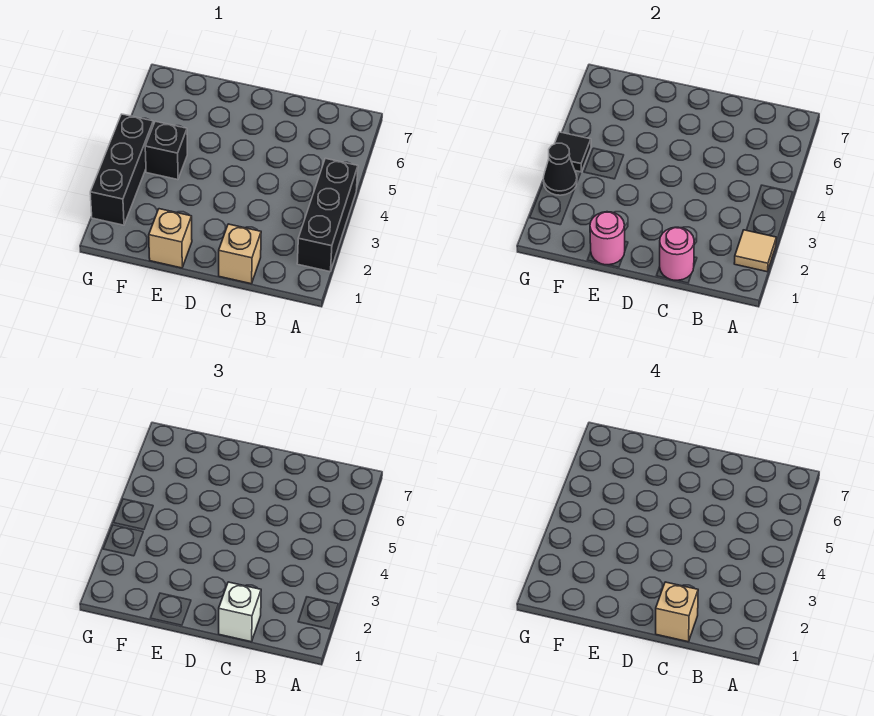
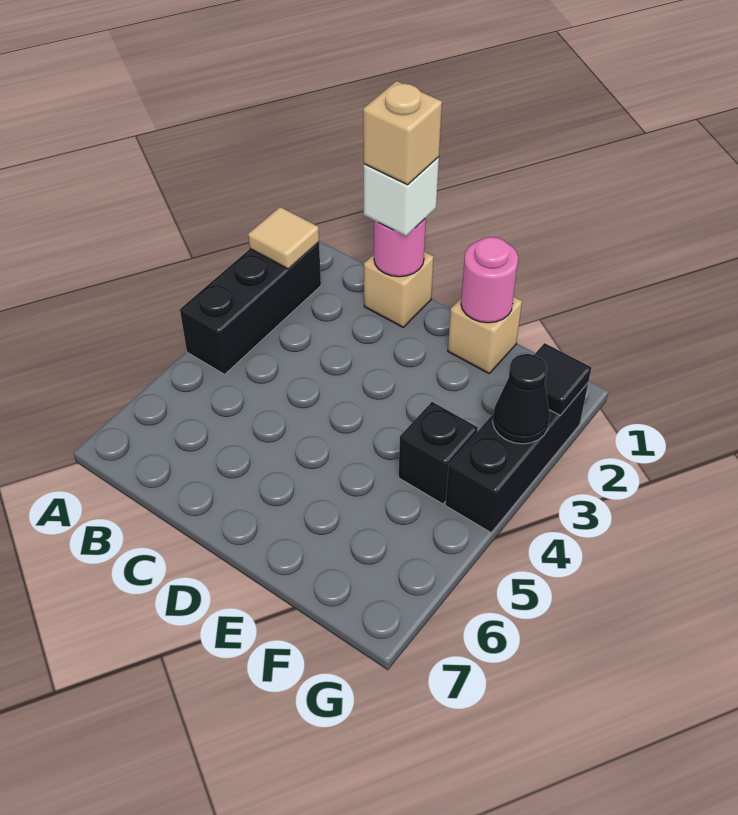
black tile G4 level 2 -> black tile G2 level 2

